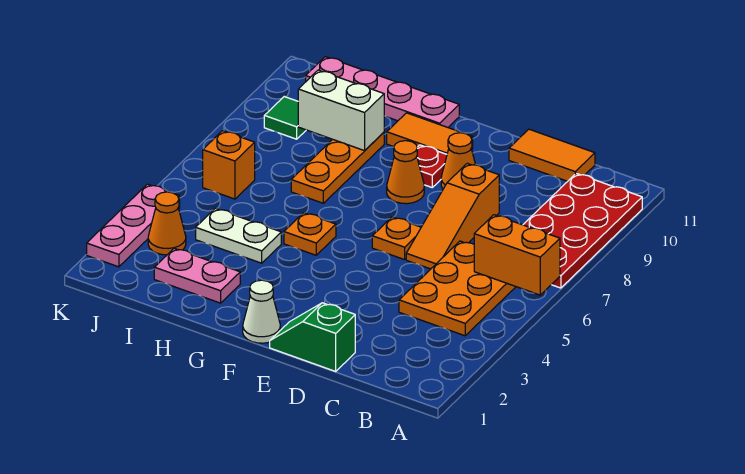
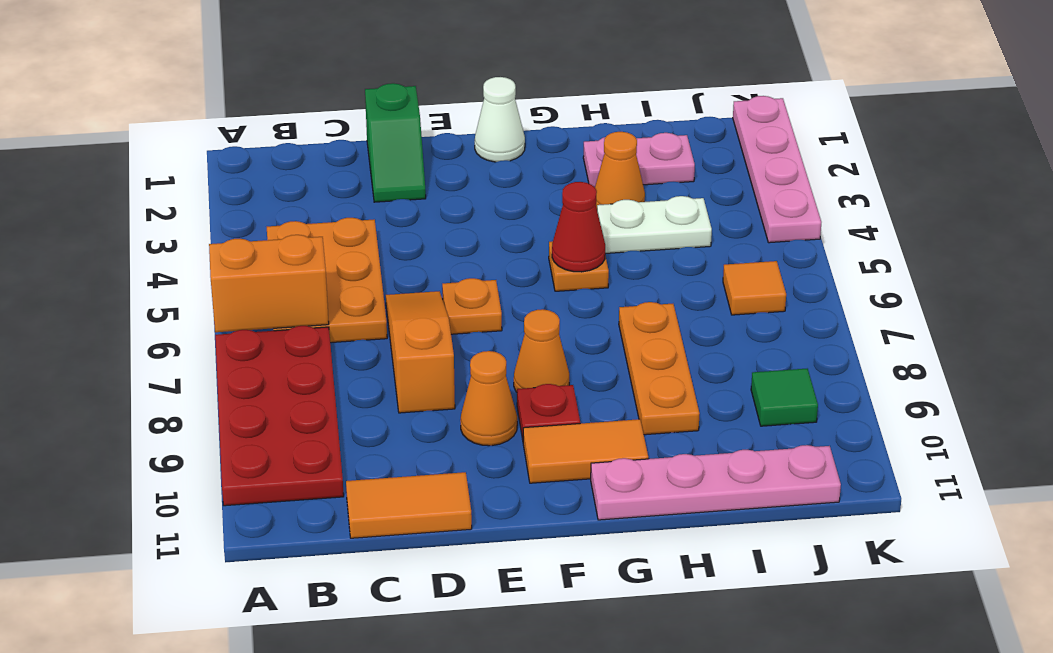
green slope D1:E1 level 1 top D -> green slope D1:D2 level 1 top 1
none -> red cone G5 level 2
white brick H9:I9 level 2 -> none
orange cone J3 level 1 -> orange cone H3 level 1
orange brick J6 level 1 -> orange tile J6 level 1
pink plate K2:K4 level 1 -> pink plate K1:K4 level 1

